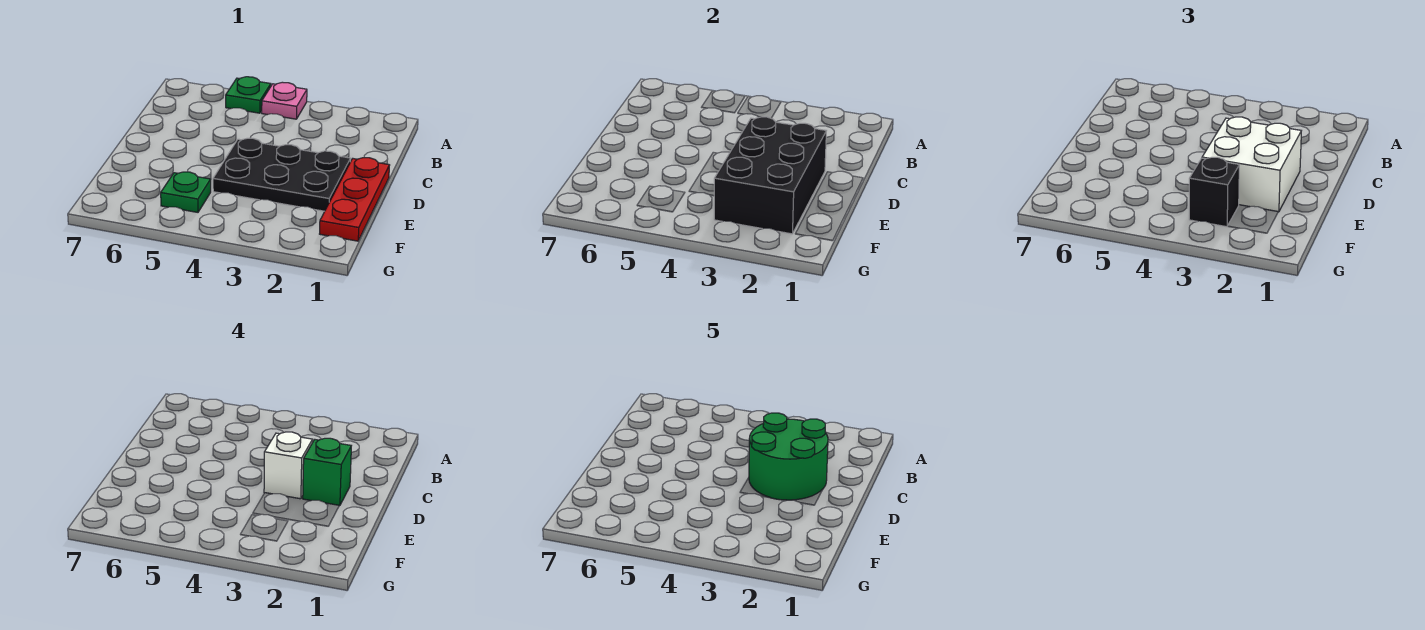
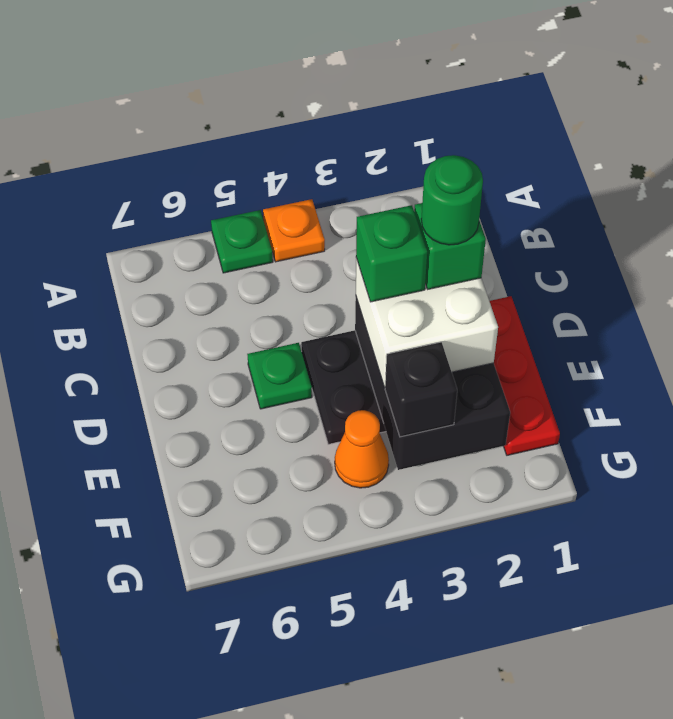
pink plate A4 level 1 -> orange plate A4 level 1
green round brick C2:D3 level 5 -> green round brick D2 level 5
white brick D3 level 4 -> green brick D3 level 4
none -> orange cone F4 level 1
green plate F5 level 1 -> green plate D5 level 1

